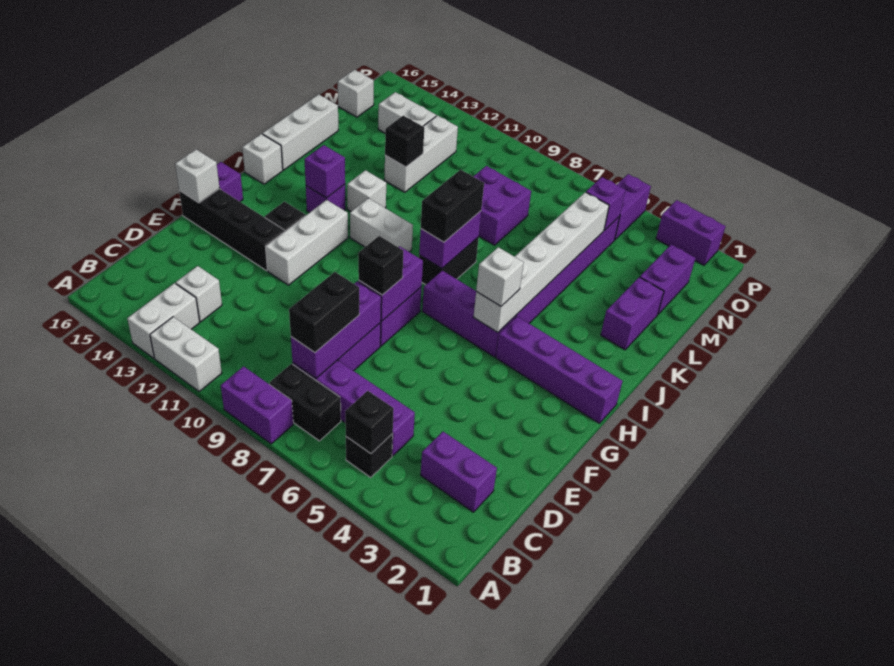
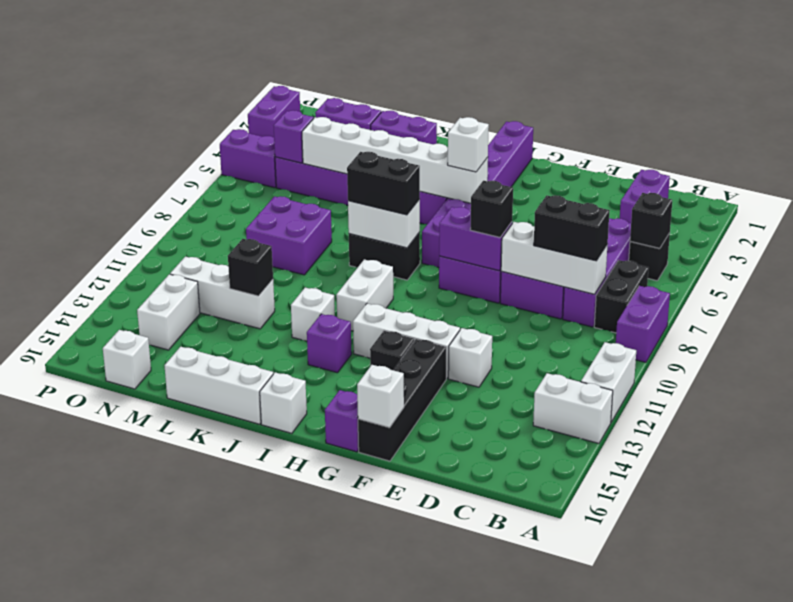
purple brick C8:E8 level 2 -> white brick C8:E8 level 2
white brick C13 level 1 -> white brick E12 level 1
purple brick I8:J8 level 2 -> white brick I8:J8 level 2
purple brick I13 level 2 -> none

